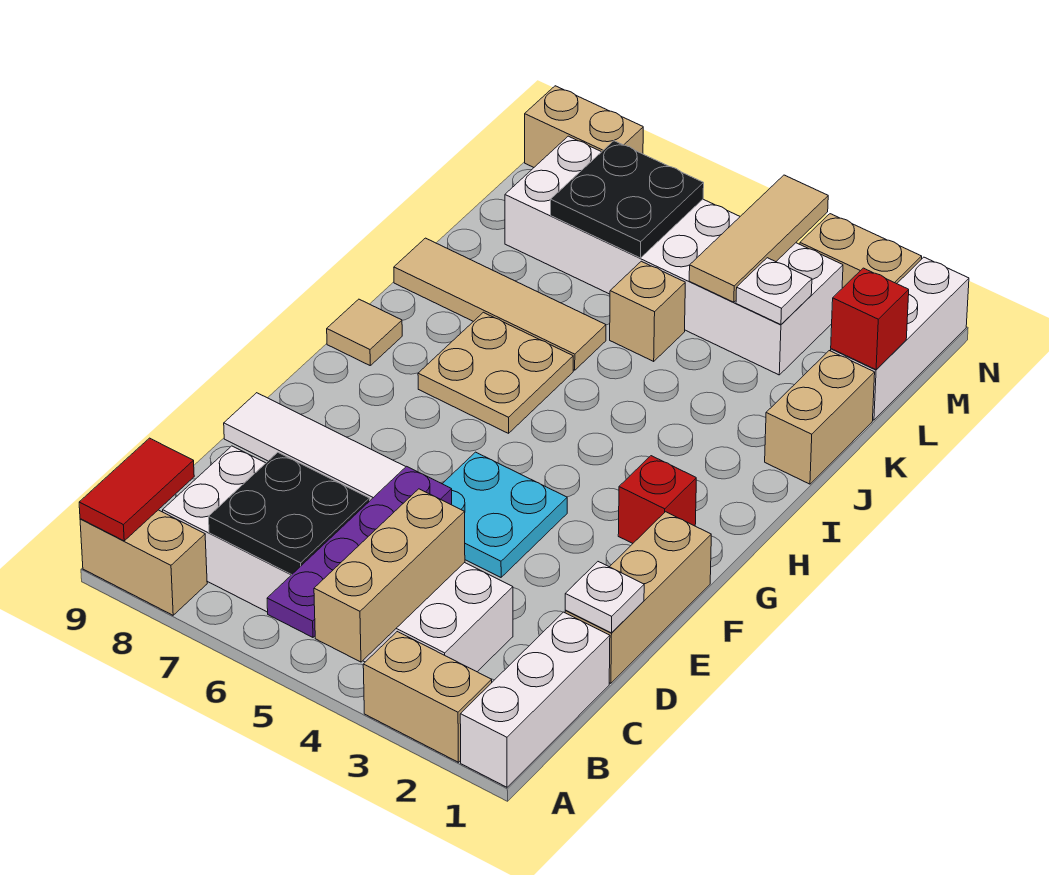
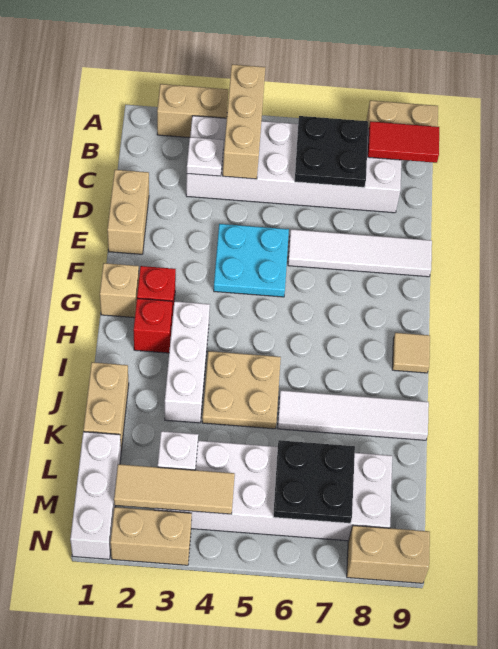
white brick A1:C1 level 1 -> white brick H3:J3 level 1
purple plate A5:D5 level 2 -> none
red tile A9:B9 level 2 -> red tile B8:B9 level 2
tan brick D1:F1 level 1 -> tan brick D1:E1 level 1
white plate D1 level 2 -> white plate C3 level 2
tan plate H6:I7 level 1 -> tan plate I4:J5 level 1
tan tile J6:J9 level 1 -> white tile J6:J9 level 1
tan brick K5 level 1 -> tan brick G1 level 1
red brick L1 level 2 -> red brick H2 level 1
tan tile L4:N4 level 2 -> tan tile M2:M4 level 2

